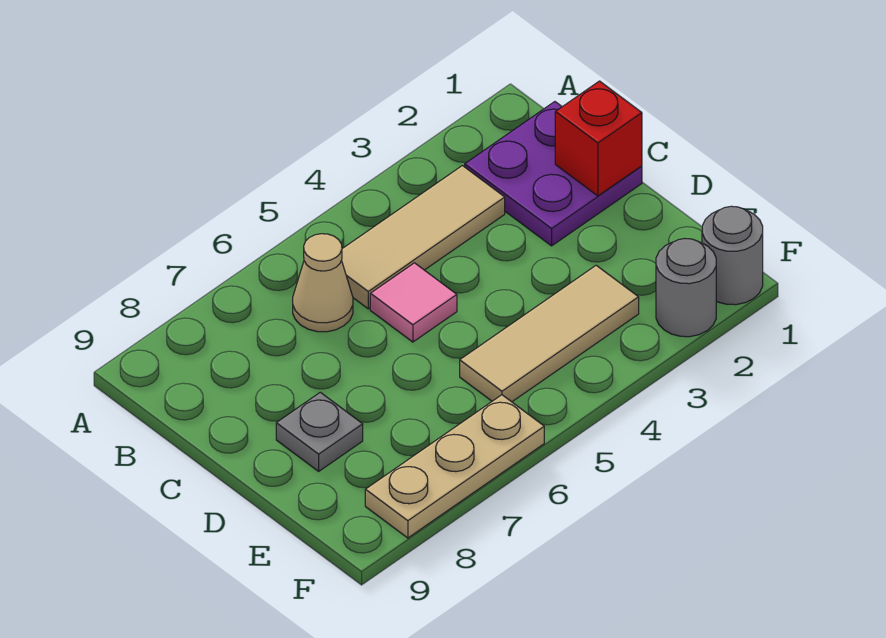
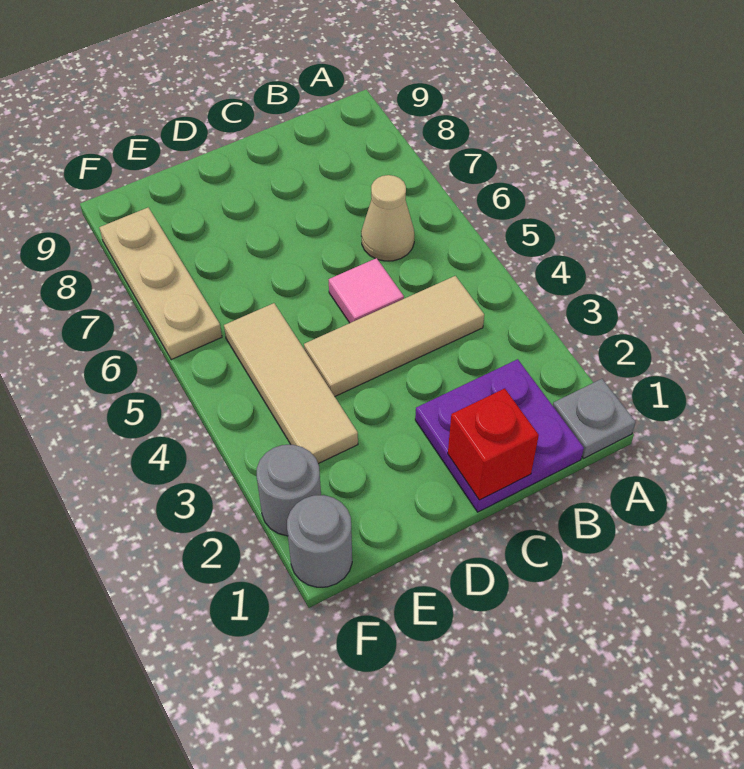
tan tile B3:B5 level 1 -> tan tile B4:D4 level 1
grey plate D8 level 1 -> grey plate A1 level 1

